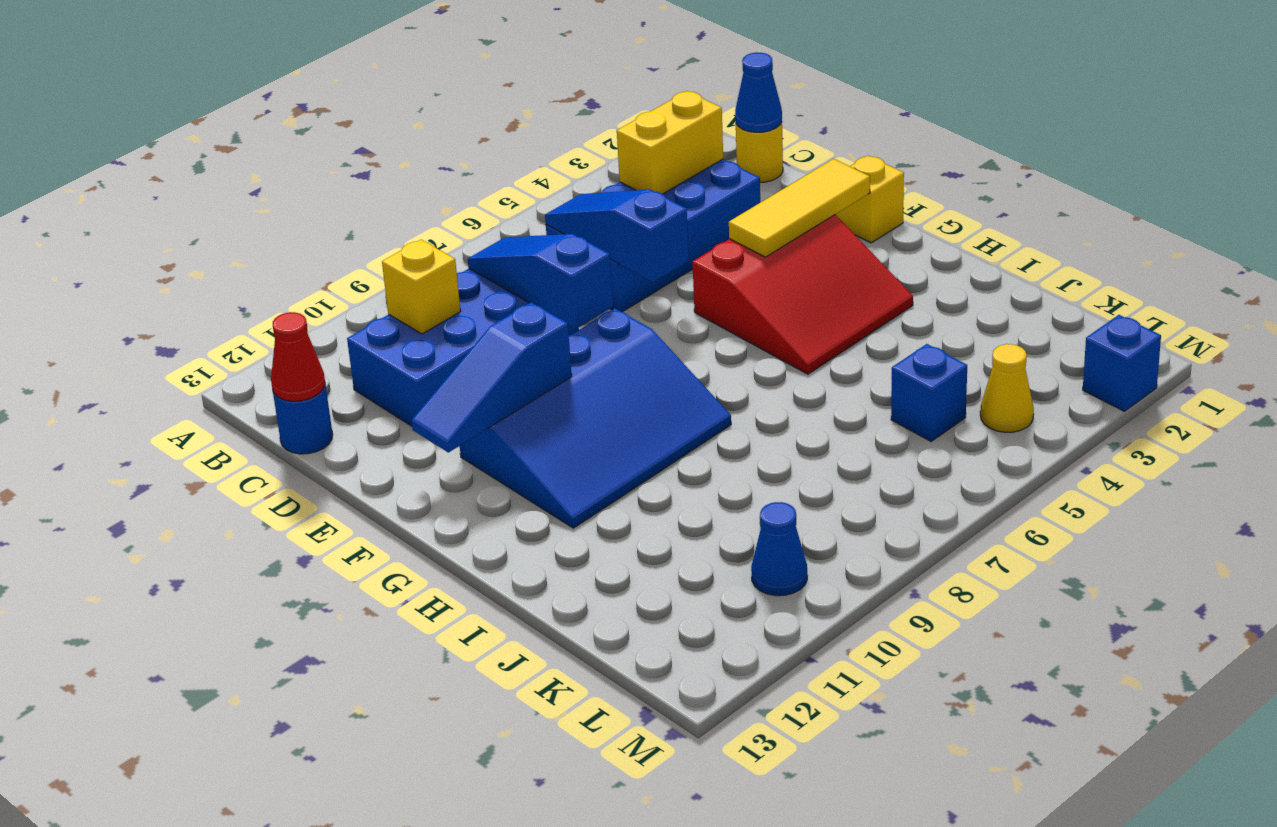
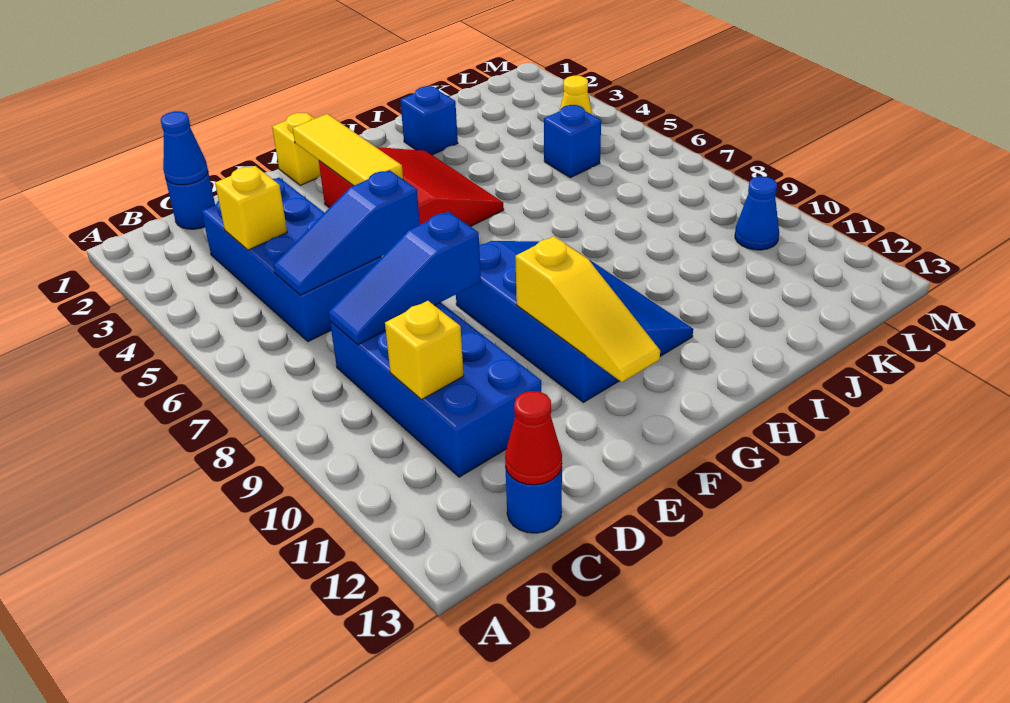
yellow round brick C1 level 1 -> blue round brick C1 level 1
yellow brick C3:C4 level 2 -> yellow brick C4 level 2
blue slope F10:F12 level 2 top 10 -> yellow slope F10:F12 level 2 top 10
blue brick M2 level 1 -> blue brick I2 level 1

